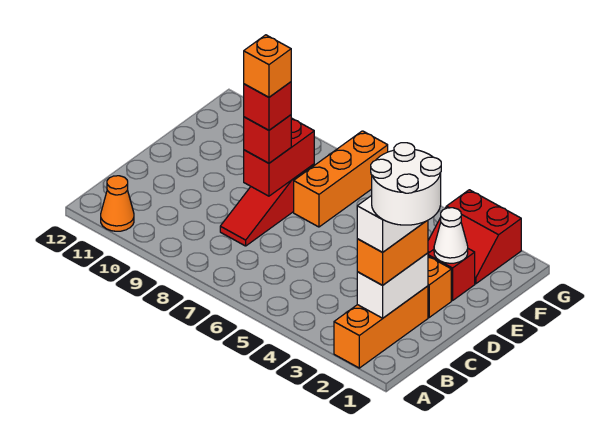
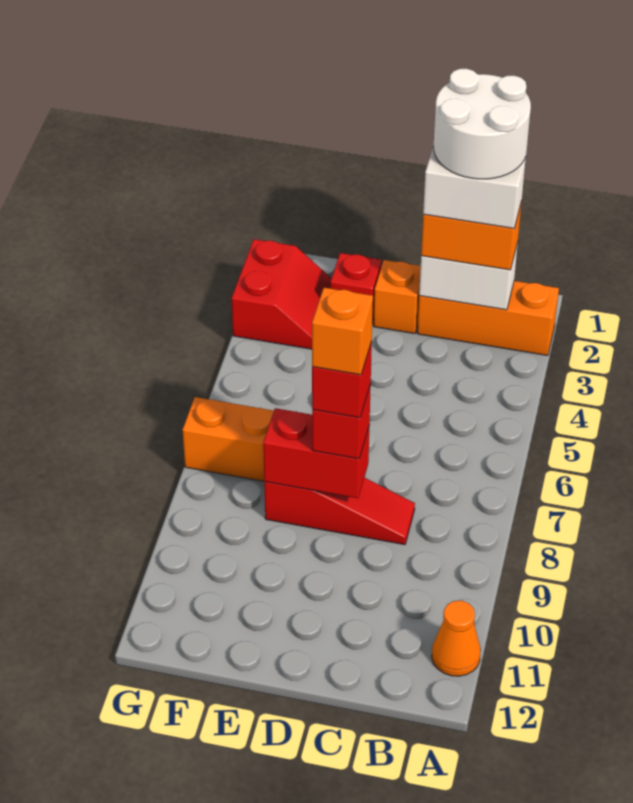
white cone E2 level 2 -> none

